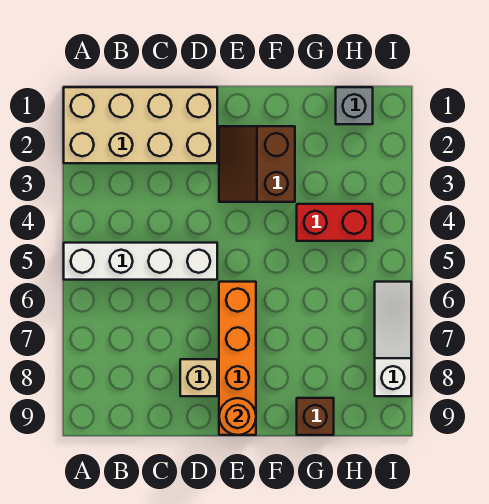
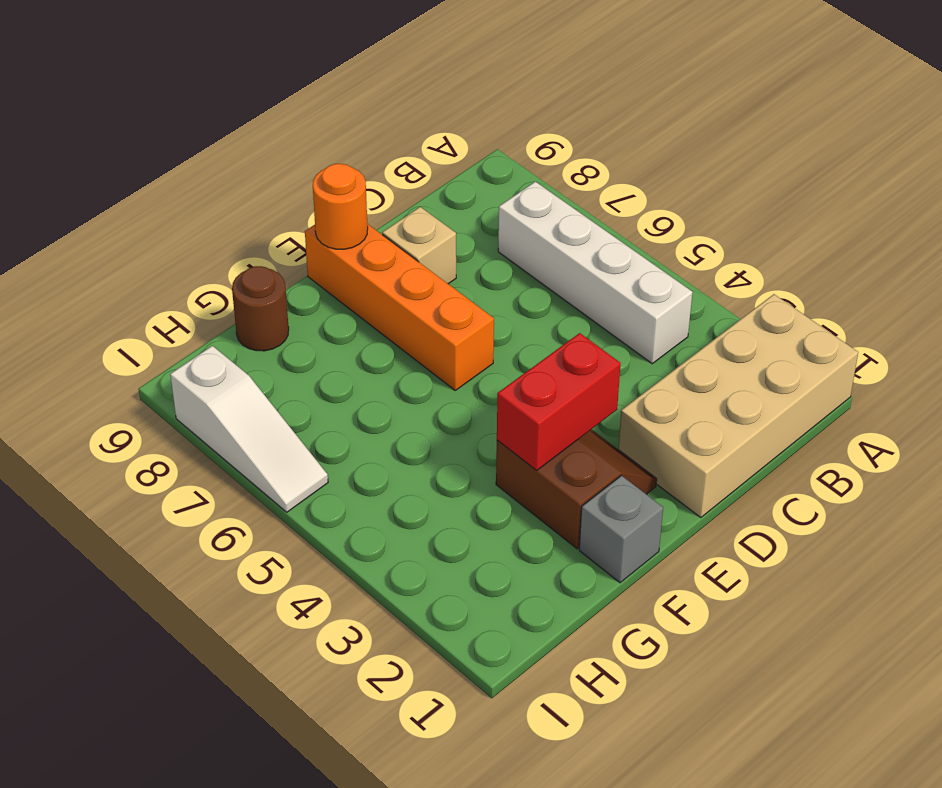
white brick A5:D5 level 1 -> white brick B4:B7 level 1
red brick G4:H4 level 1 -> red brick E3:F3 level 2
brown brick G9 level 1 -> brown round brick G9 level 1
grey brick H1 level 1 -> grey brick F1 level 1

